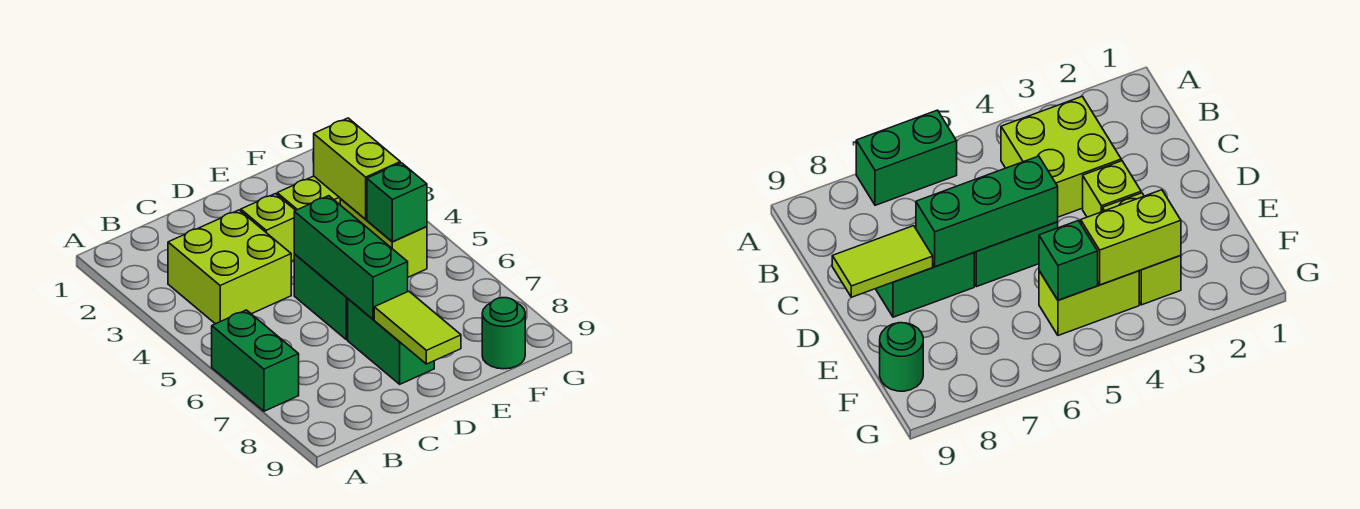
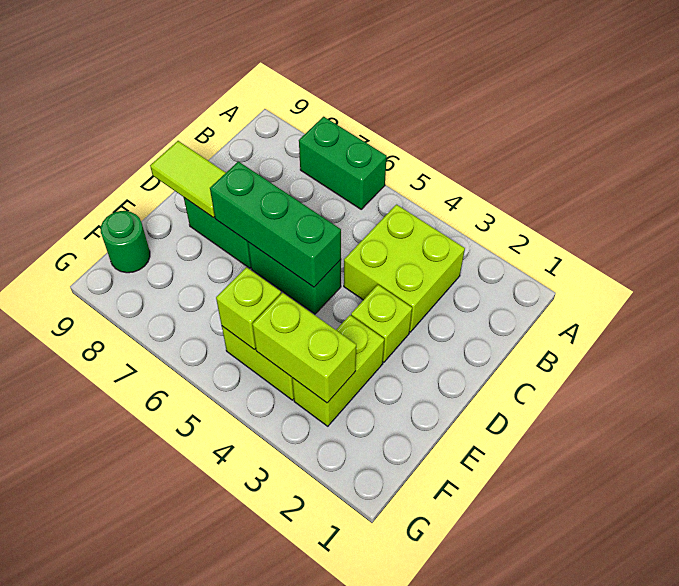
green brick F5 level 2 -> lime brick F5 level 2

